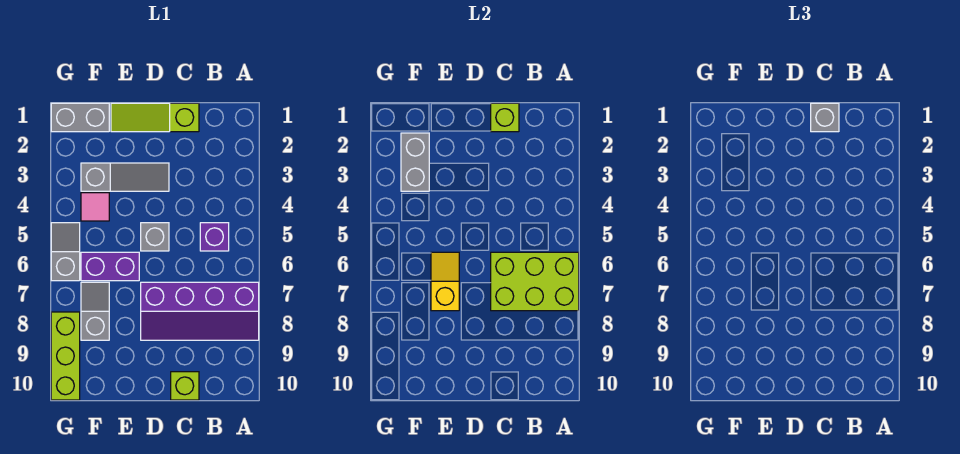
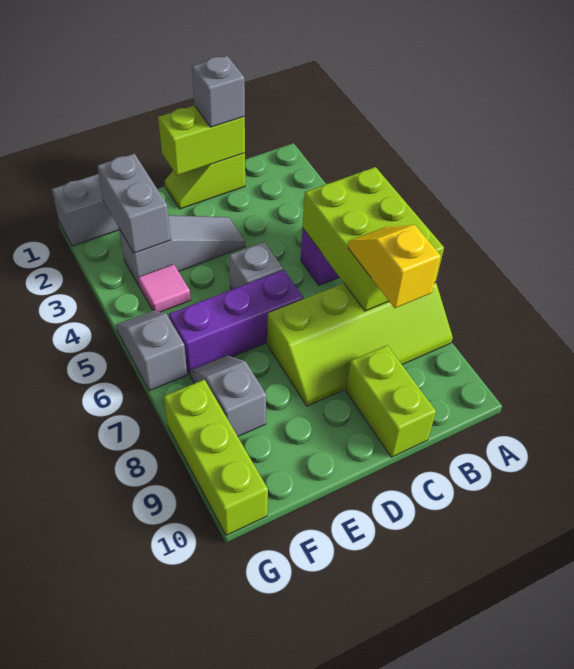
lime brick A6:C7 level 2 -> lime brick A5:B7 level 2
purple slope A7:D8 level 1 top 7 -> lime slope A7:D8 level 1 top 7
lime slope C1:E1 level 1 top C -> lime slope C1:D1 level 1 top C
lime brick C1 level 2 -> lime brick C1:D1 level 2
lime brick C10 level 1 -> lime brick C9:C10 level 1
purple brick E6:F6 level 1 -> purple brick D6:F6 level 1
yellow slope E6:E7 level 2 top 7 -> yellow slope B7:B8 level 3 top 8

